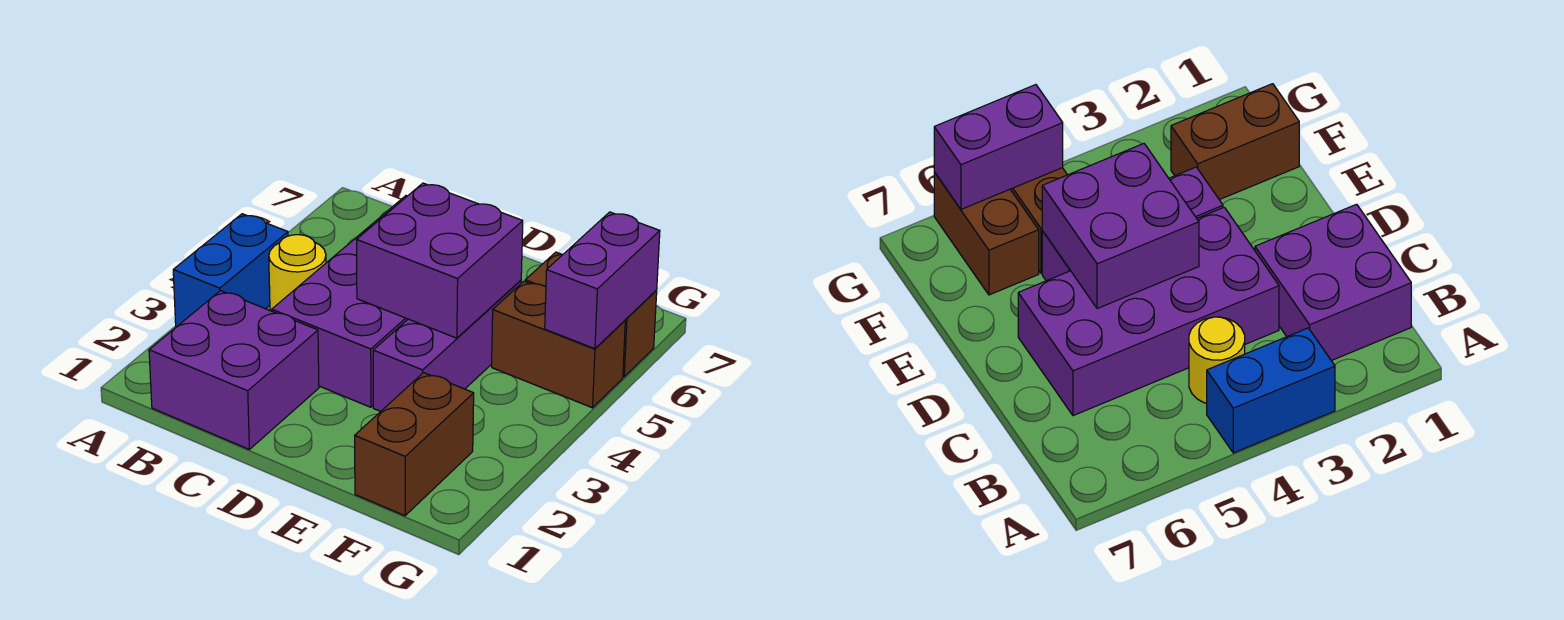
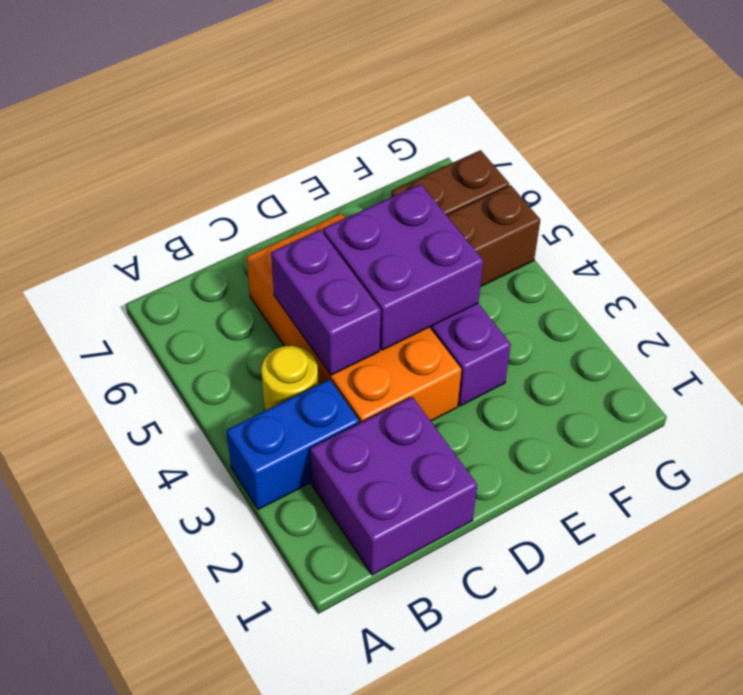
blue brick A3:A4 level 1 -> blue brick A3:B3 level 1
purple brick C3:D6 level 1 -> orange brick C3:D6 level 1
brown brick F1:F2 level 1 -> none
purple brick G5:G6 level 2 -> purple brick C4:C5 level 2

